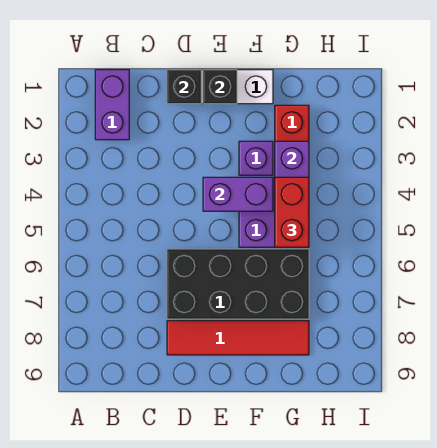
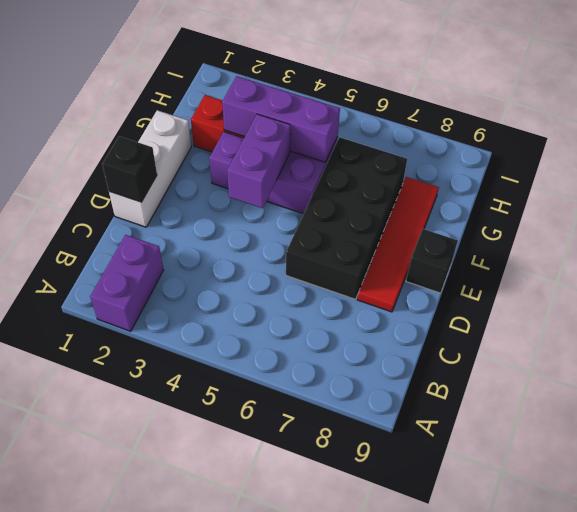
purple brick B1:B2 level 1 -> purple brick A2:B2 level 1
black brick E1 level 2 -> black brick E9 level 1
red brick G4:G5 level 3 -> none

